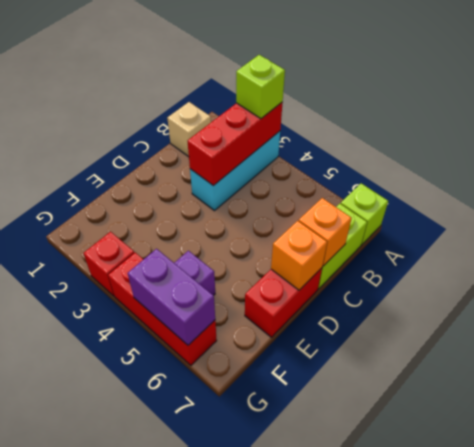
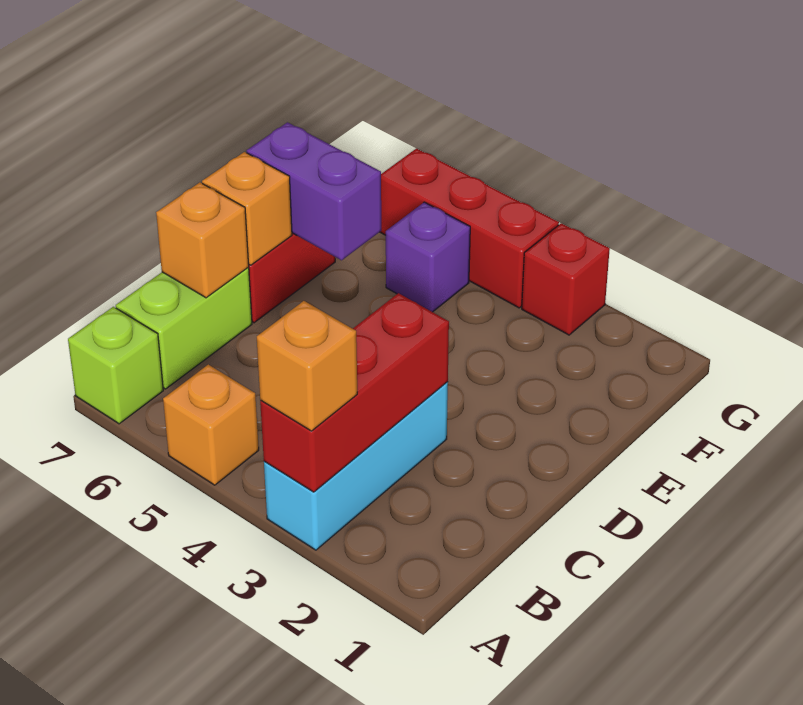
lime brick A3 level 3 -> orange brick A3 level 3
none -> orange brick A5 level 1
tan brick B1 level 1 -> none
purple brick G5:G6 level 2 -> purple brick E6:E7 level 2

